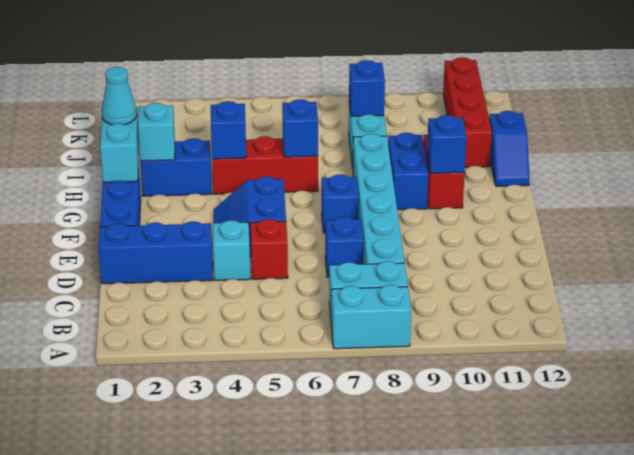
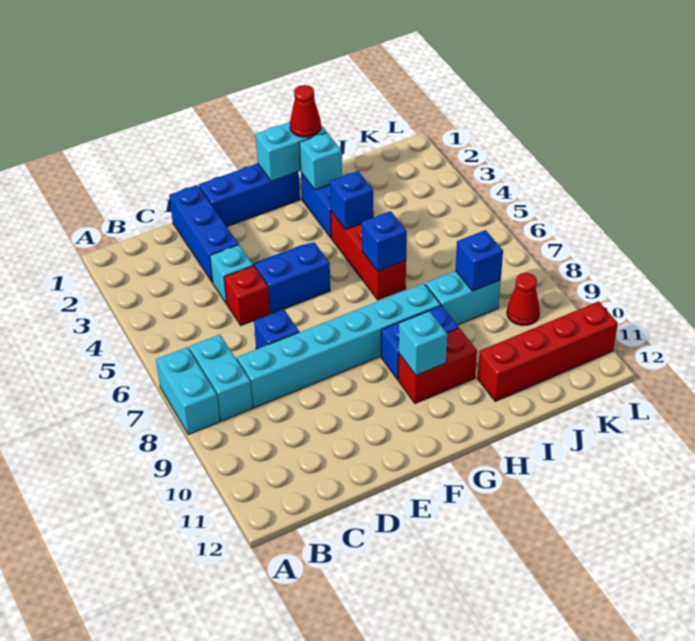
blue brick F7 level 1 -> none
blue brick G10 level 2 -> cyan brick G10 level 2
cyan cone H1 level 3 -> red cone H1 level 3
blue slope H12:I12 level 1 top I -> none
none -> red cone K9 level 1

